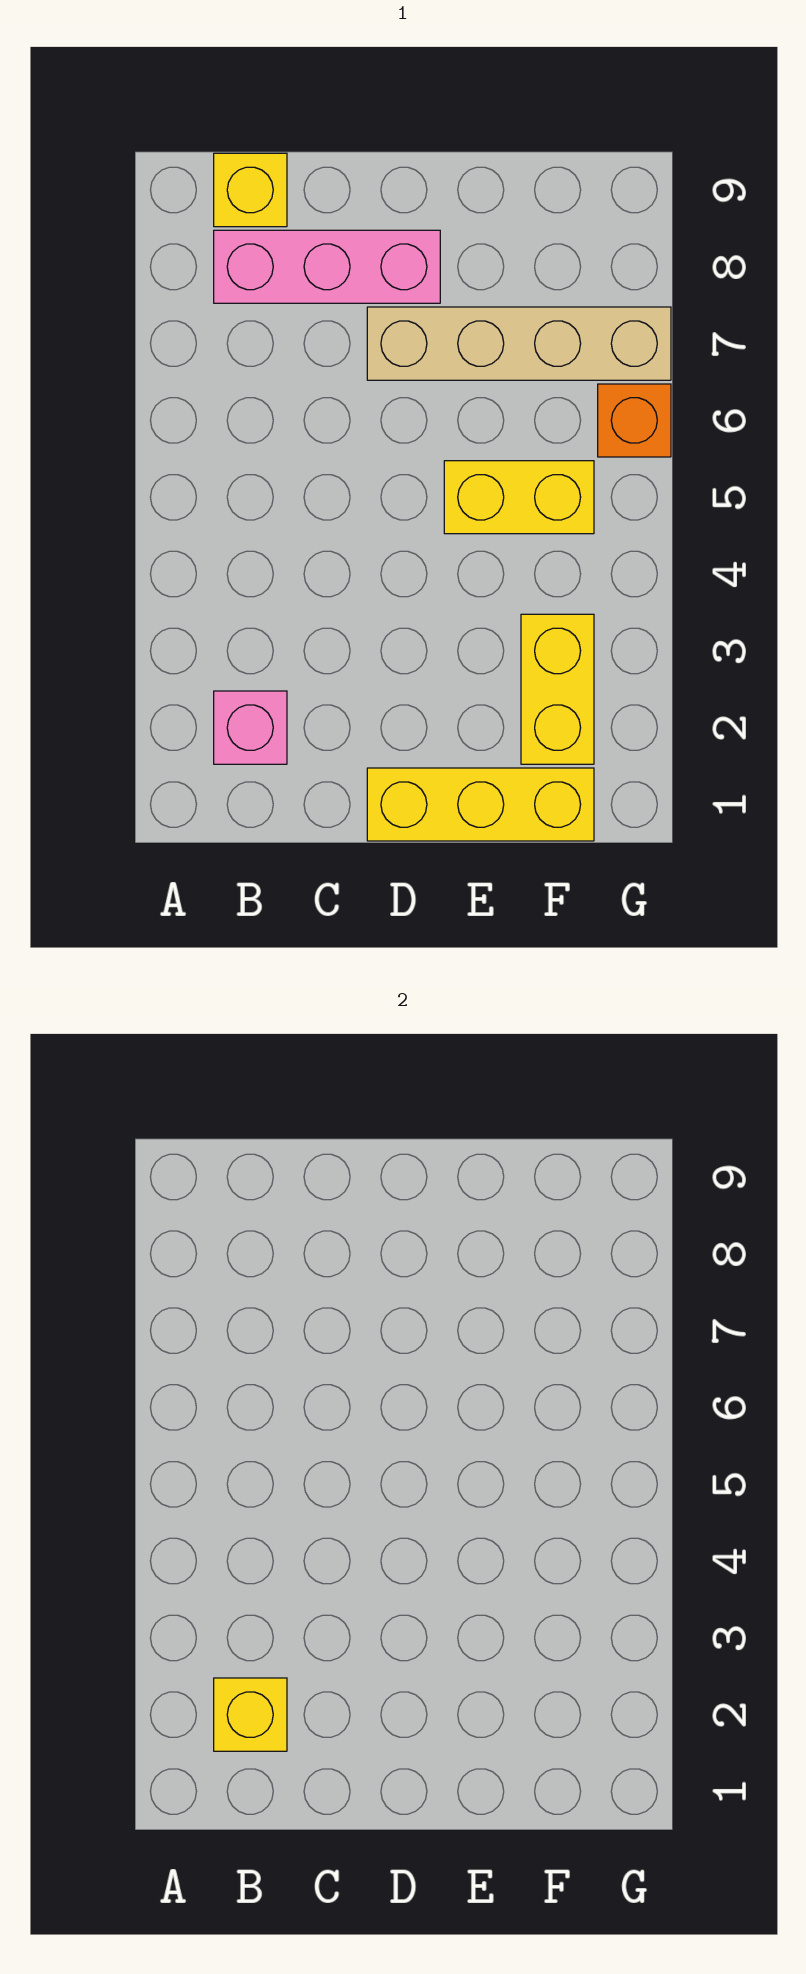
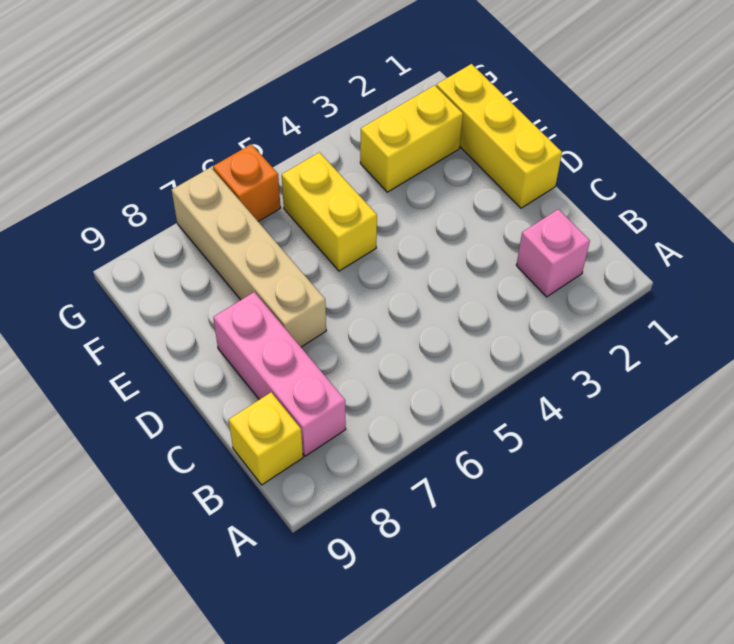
yellow brick B2 level 2 -> none

